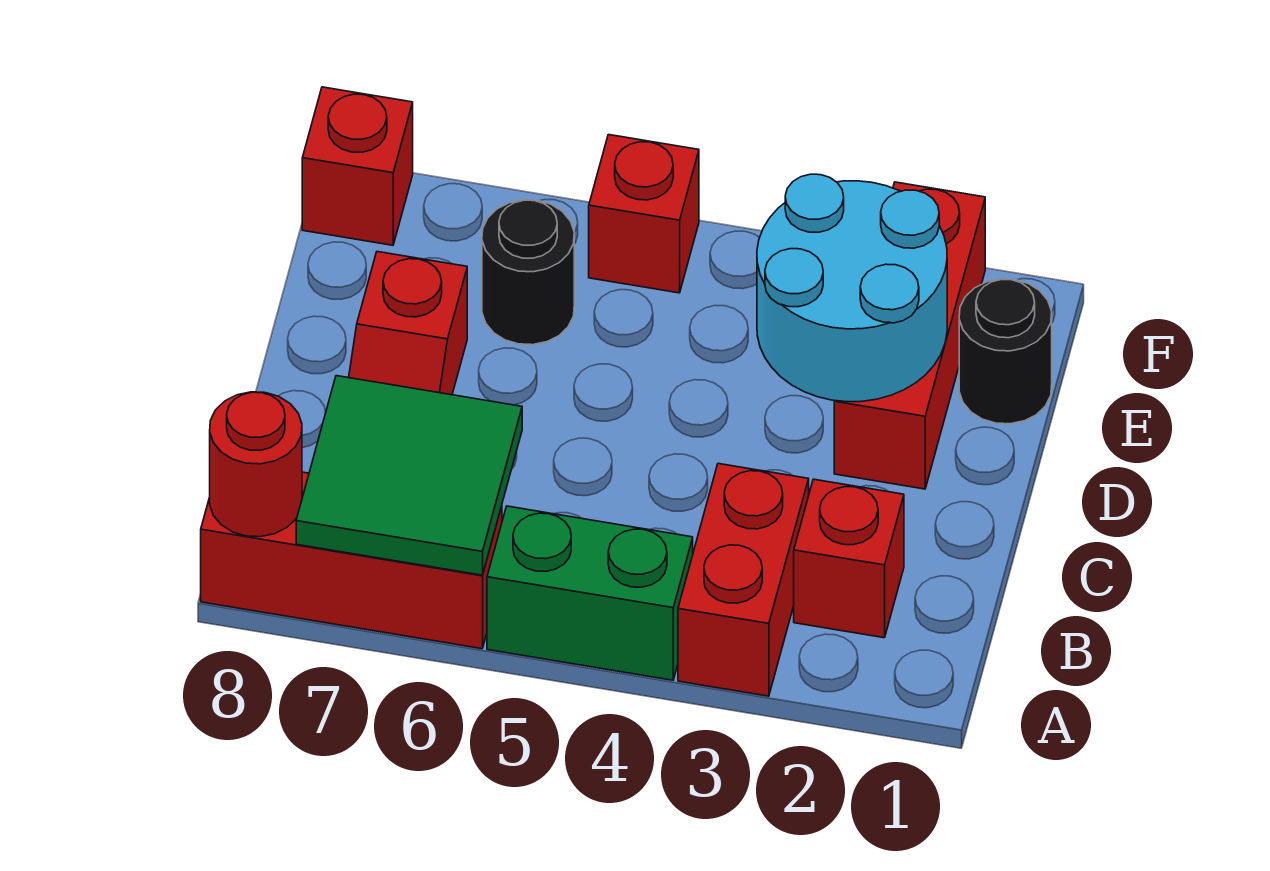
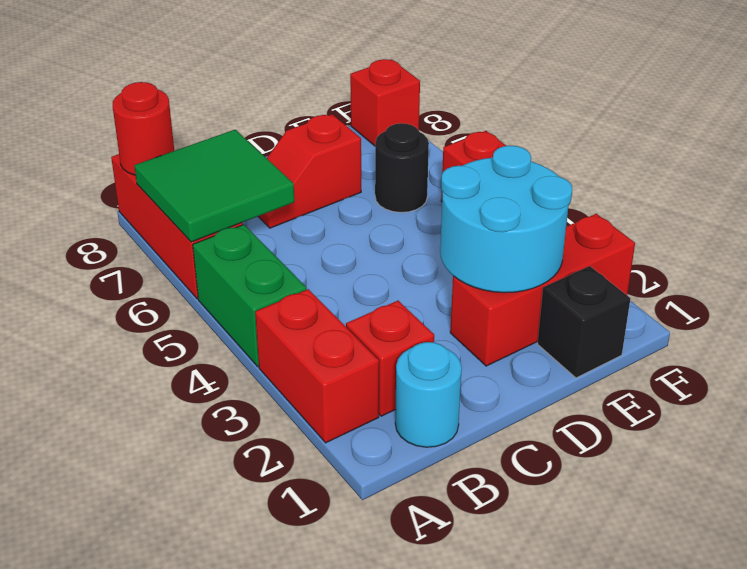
red brick A3:B3 level 1 -> red brick A2:A3 level 1
none -> cyan round brick B1 level 1
black round brick E1 level 1 -> black brick E1 level 1

